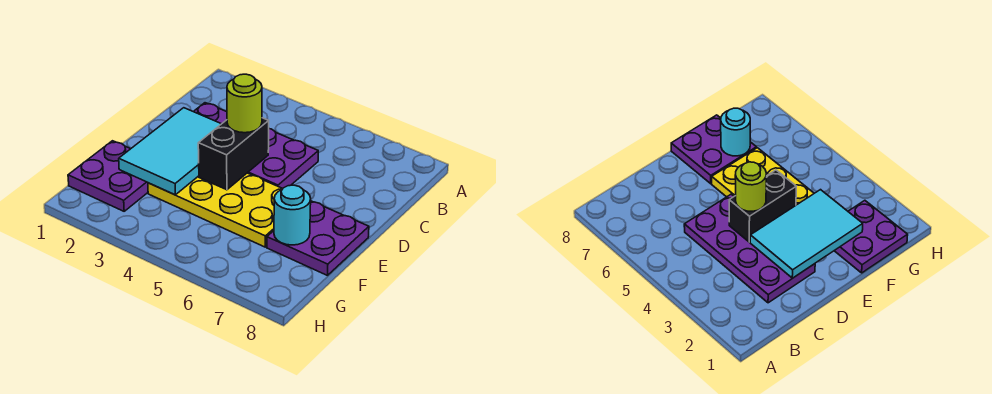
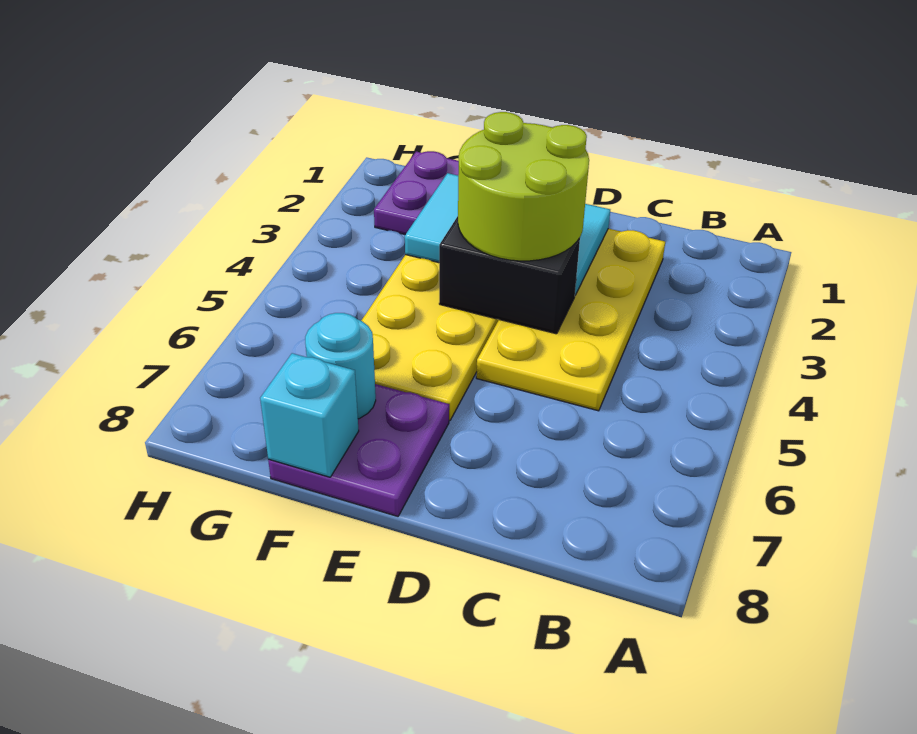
purple plate C2:D5 level 1 -> yellow plate C2:D5 level 1
lime round brick D4 level 3 -> lime round brick D3:E4 level 3
none -> cyan brick F8 level 2

